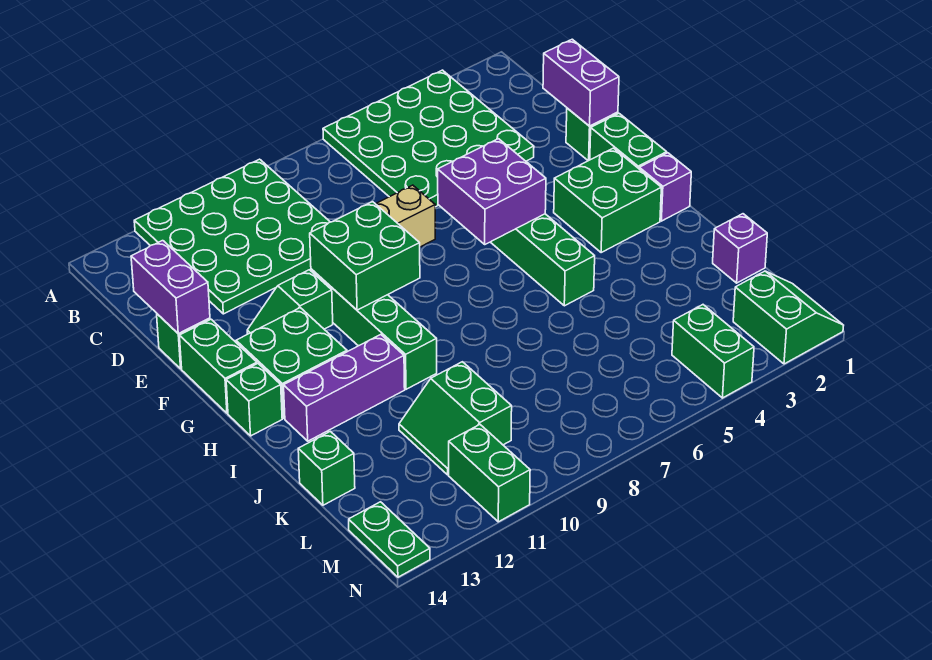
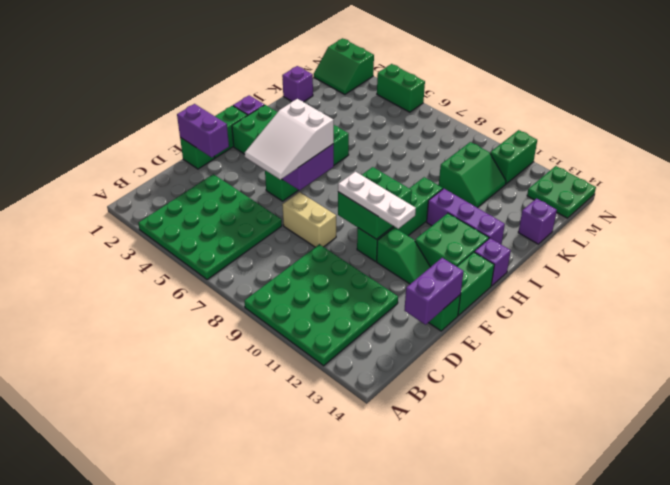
purple brick D1:E1 level 2 -> purple brick E1:E2 level 2
none -> white slope E5:G6 level 3 top G
none -> white plate F9:F11 level 3
green brick H14 level 1 -> purple brick H14 level 1
green brick K14 level 1 -> purple brick K14 level 1
green slope M1:N2 level 1 top 2 -> green slope M1:N2 level 1 top N
green brick M4:N4 level 1 -> green brick N4:N5 level 1
green plate M14:N14 level 1 -> green plate M13:N14 level 1

